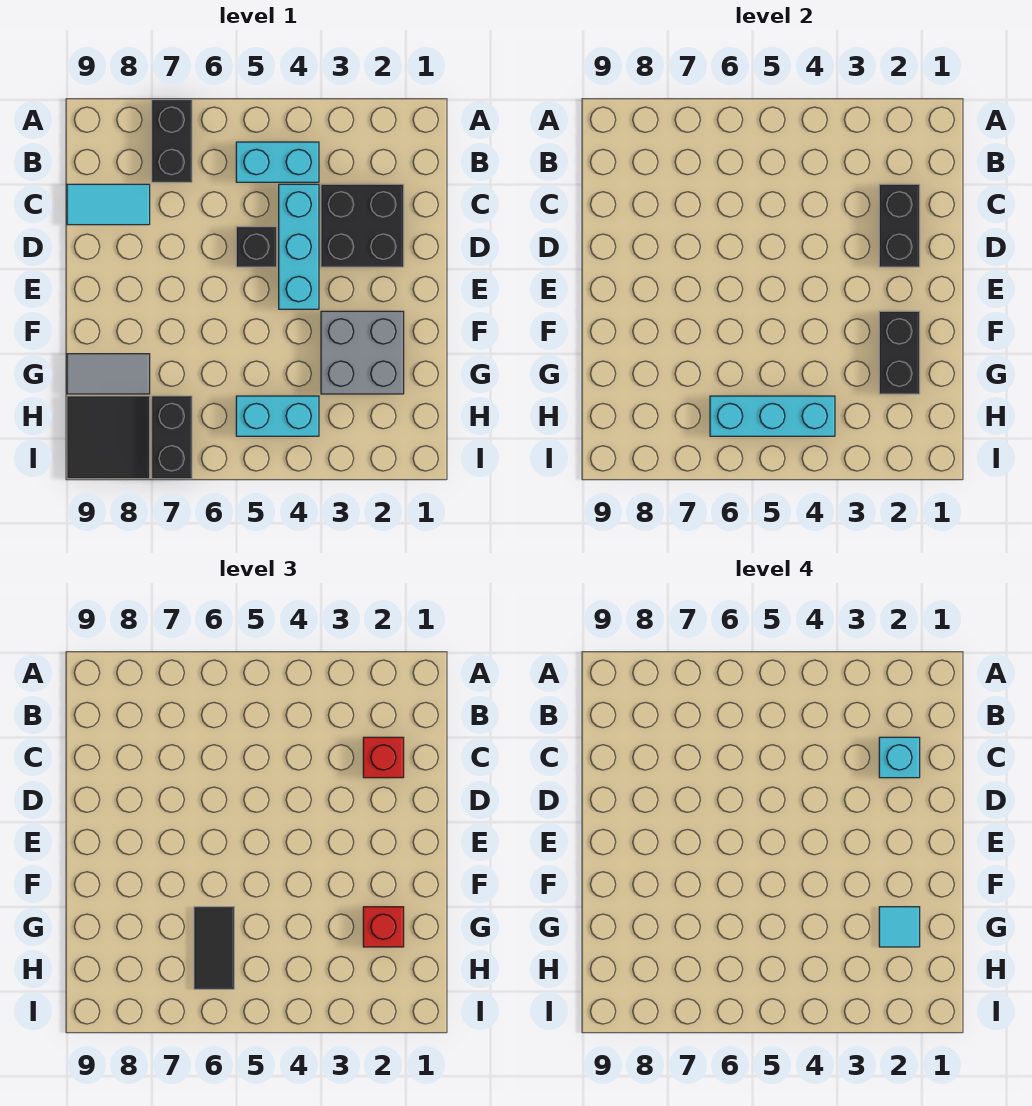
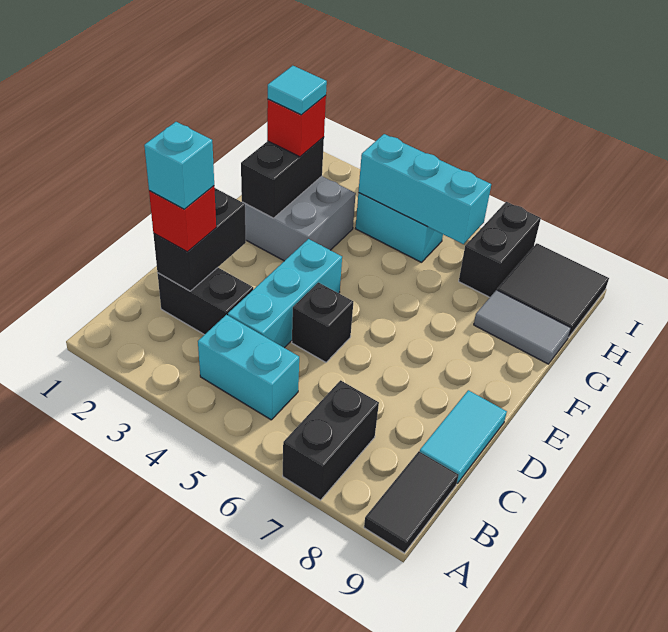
black brick C2:D3 level 1 -> black brick C2:C3 level 1
cyan tile C8:C9 level 1 -> cyan tile C9:D9 level 1
black tile G6:H6 level 3 -> black tile A9:B9 level 1

